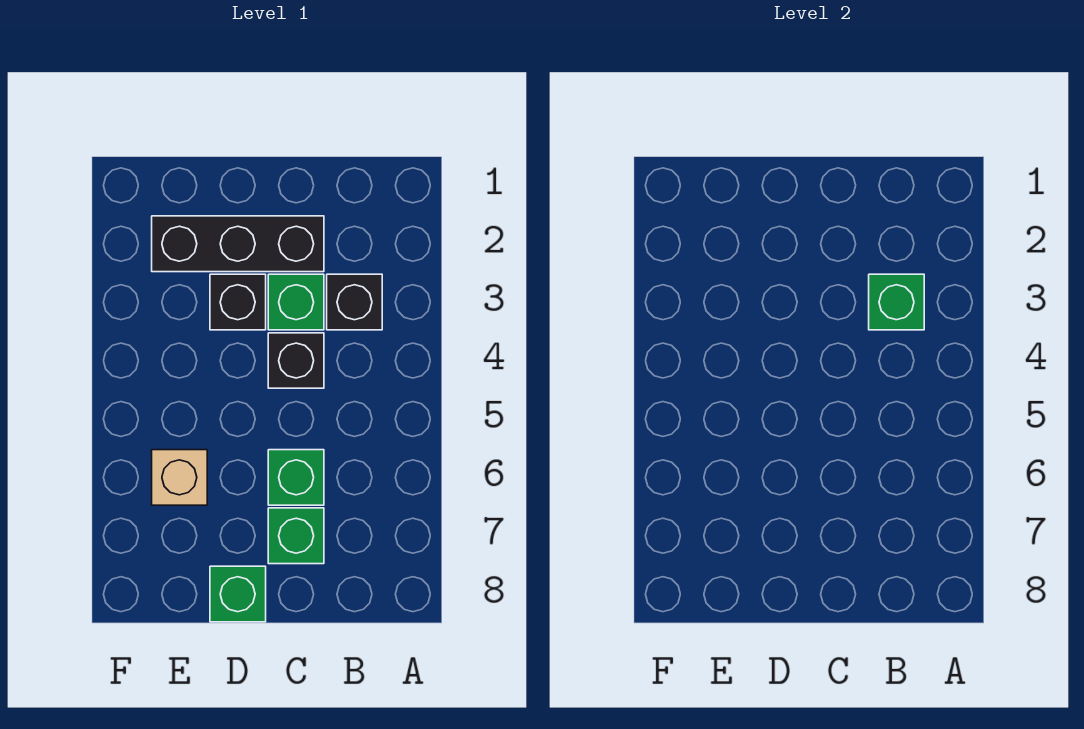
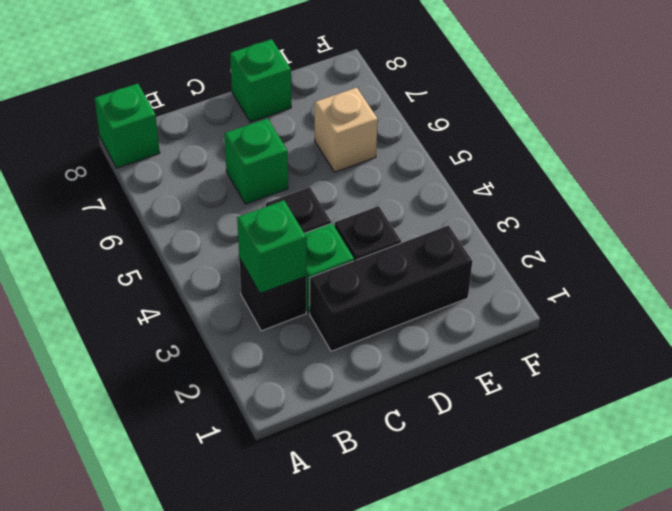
green brick C7 level 1 -> green brick A8 level 1

